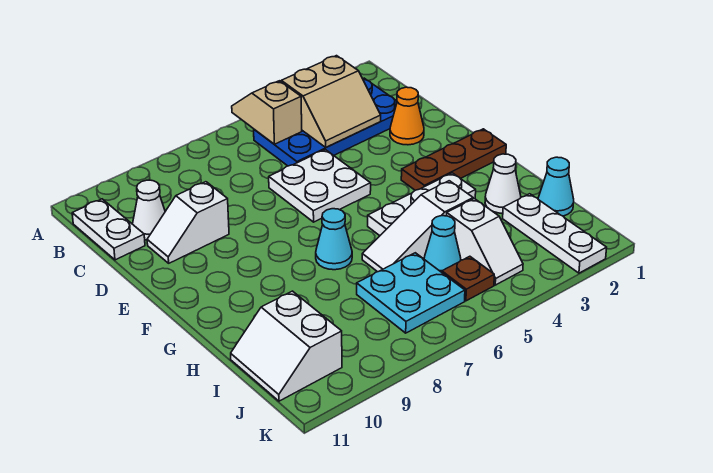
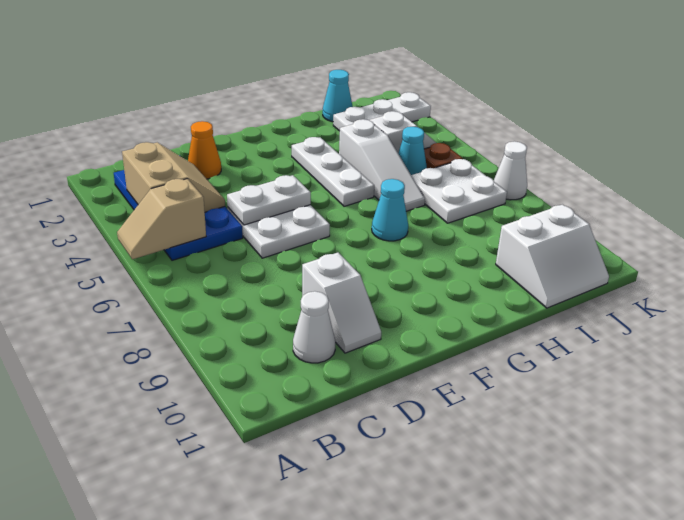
white plate B11:C11 level 1 -> white plate D5:E5 level 2
brown plate F1:F3 level 1 -> none
white cone H2 level 1 -> white cone K7 level 1
cyan plate I6:J7 level 1 -> white plate I6:J7 level 1

